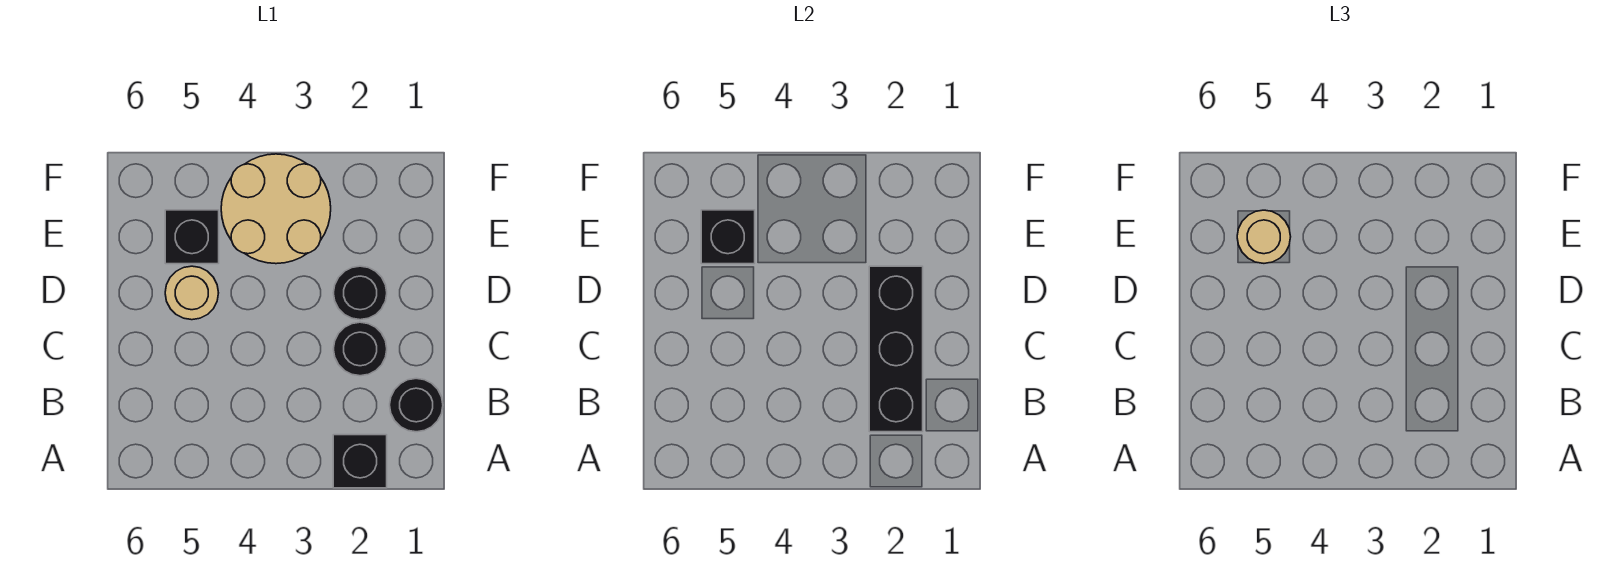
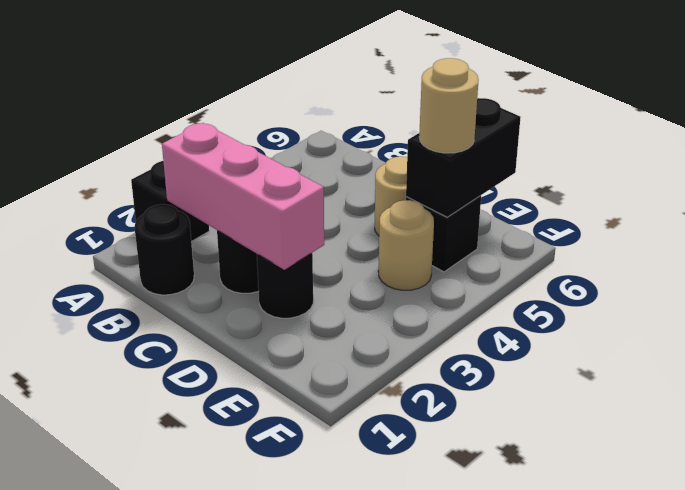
black brick B2:D2 level 2 -> pink brick B2:D2 level 2
tan round brick E3:F4 level 1 -> tan round brick E4 level 1
black brick E5 level 2 -> black brick E5:E6 level 2

